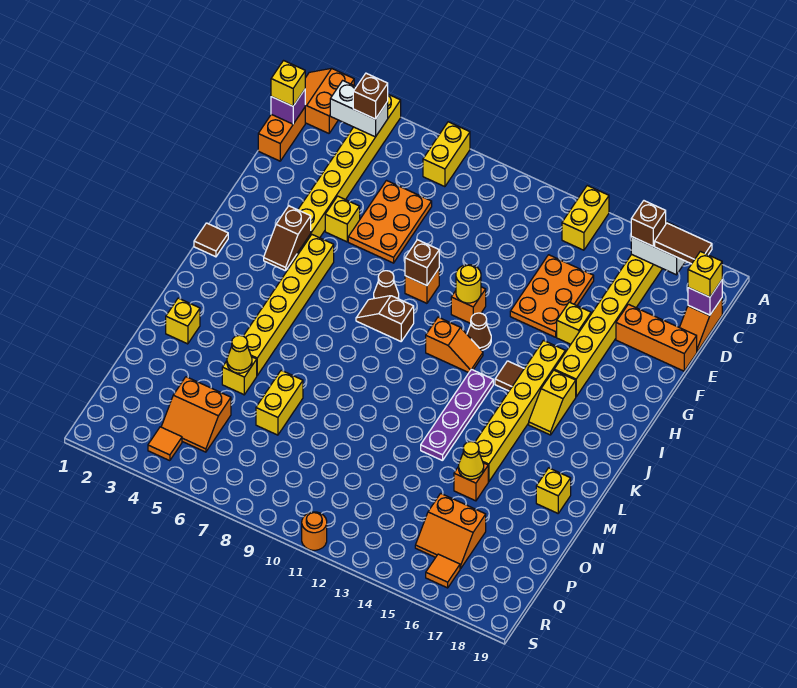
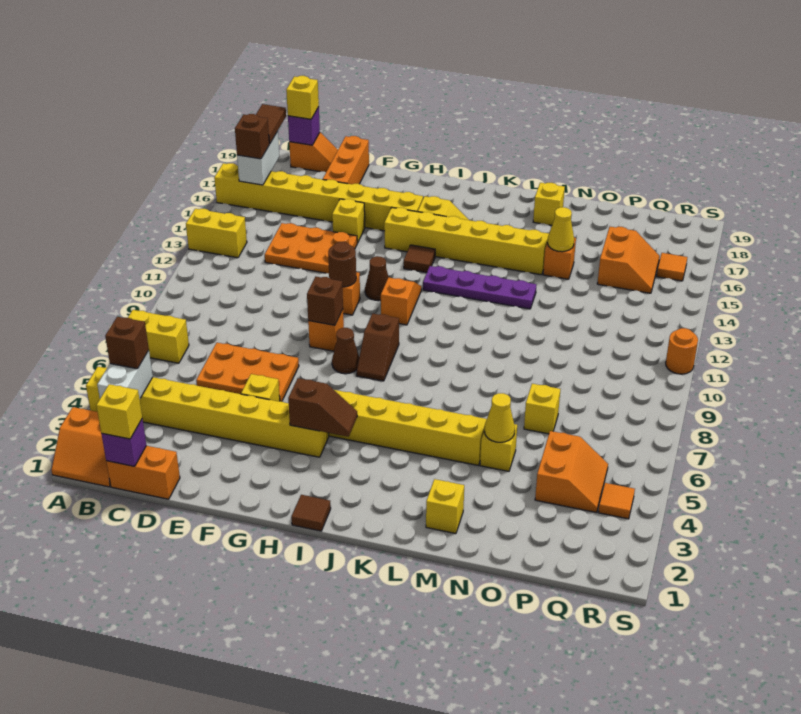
yellow round brick G11 level 2 -> brown round brick G11 level 2
yellow brick N7:O7 level 1 -> yellow brick O7 level 1

